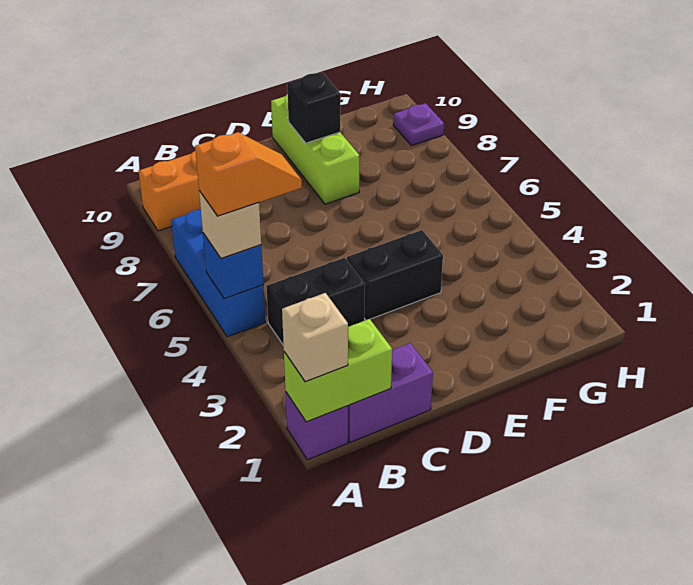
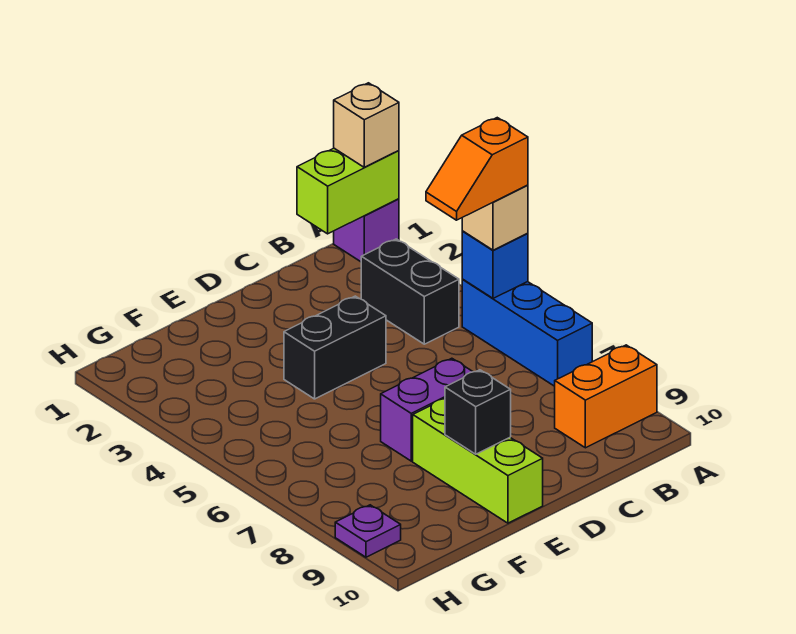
purple brick B1:C1 level 1 -> purple brick D7:E7 level 1
black brick B4:C4 level 1 -> black brick B3:B4 level 1

